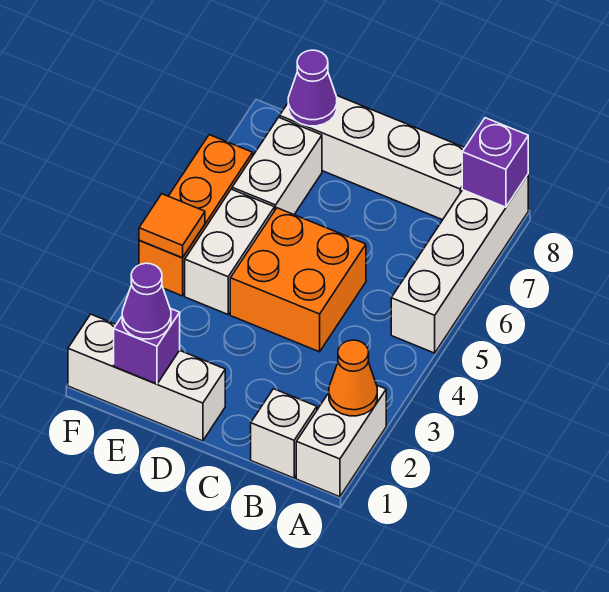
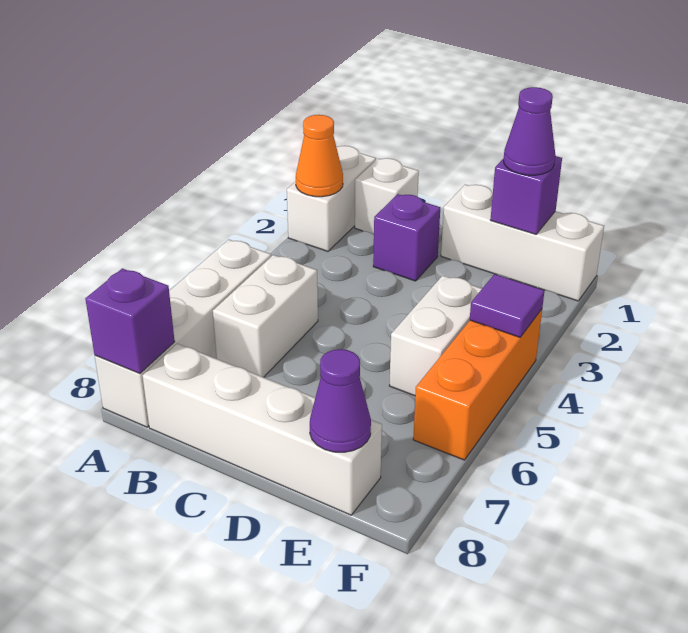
none -> purple brick C2 level 1
orange brick C4:D5 level 1 -> none
white brick E6:E7 level 1 -> white brick B5:B6 level 1
orange tile F4 level 2 -> purple tile F4 level 2

